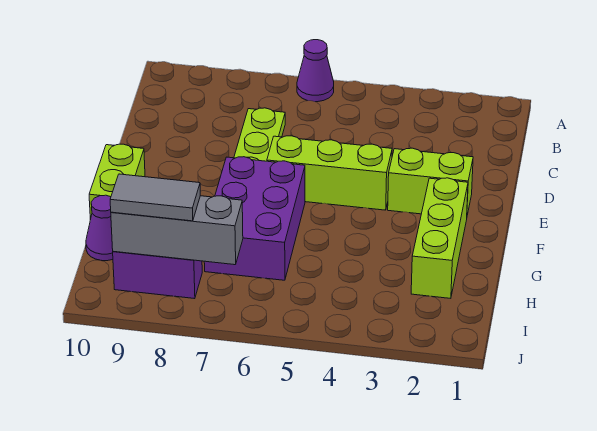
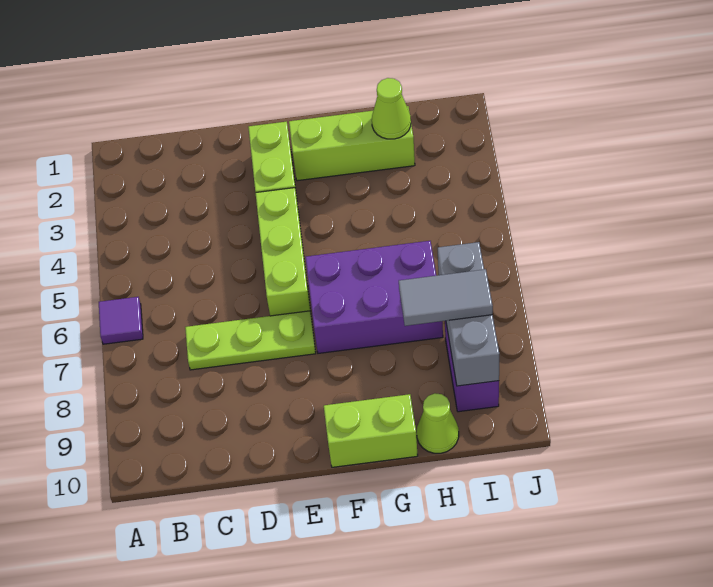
purple cone A6 level 1 -> purple tile A6 level 1
none -> lime cone H2 level 2
purple cone H10 level 1 -> lime cone H10 level 1
grey tile I8:I9 level 3 -> grey tile H8:I8 level 3

